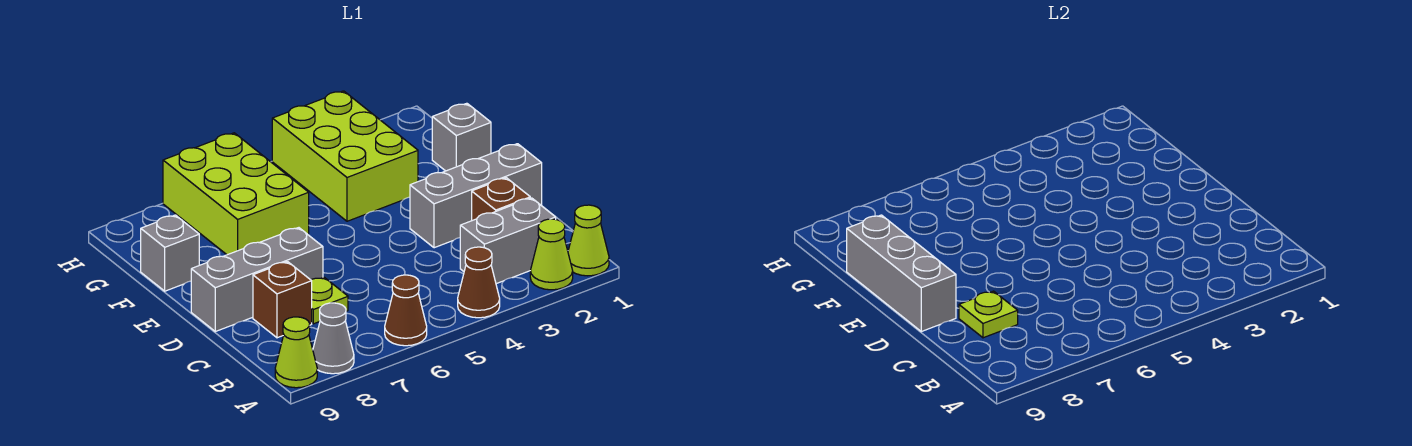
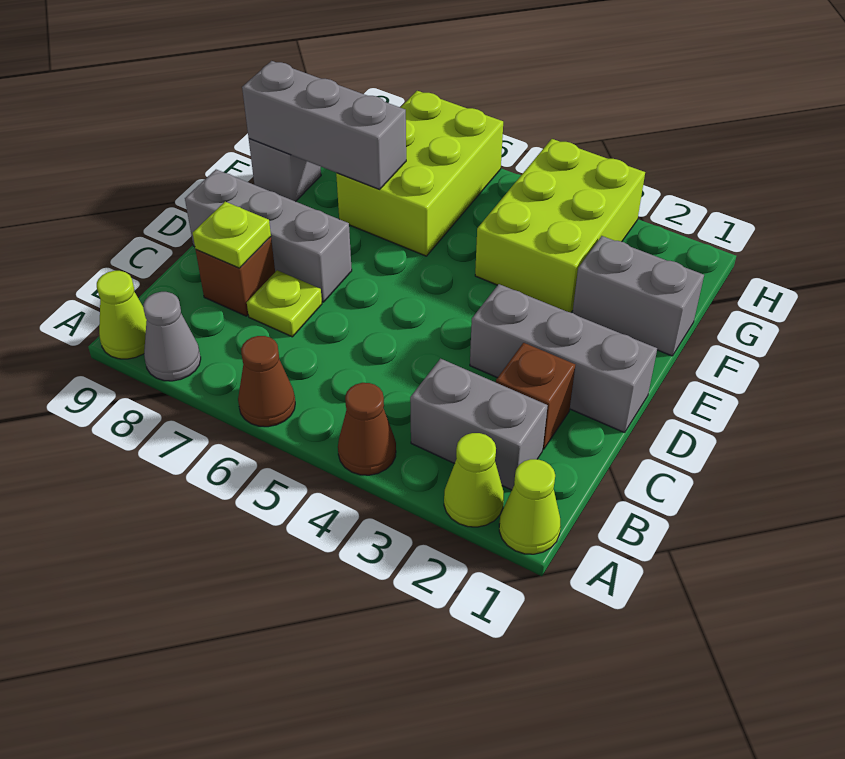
grey brick D9:F9 level 2 -> grey brick F7:F9 level 2
grey brick F1 level 1 -> grey brick F1:F2 level 1

